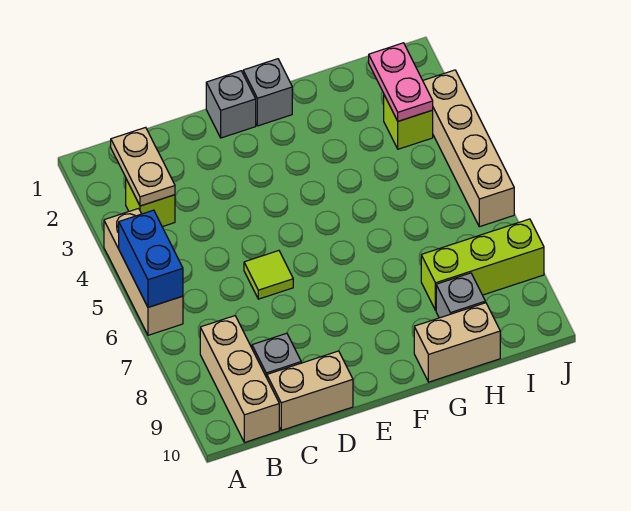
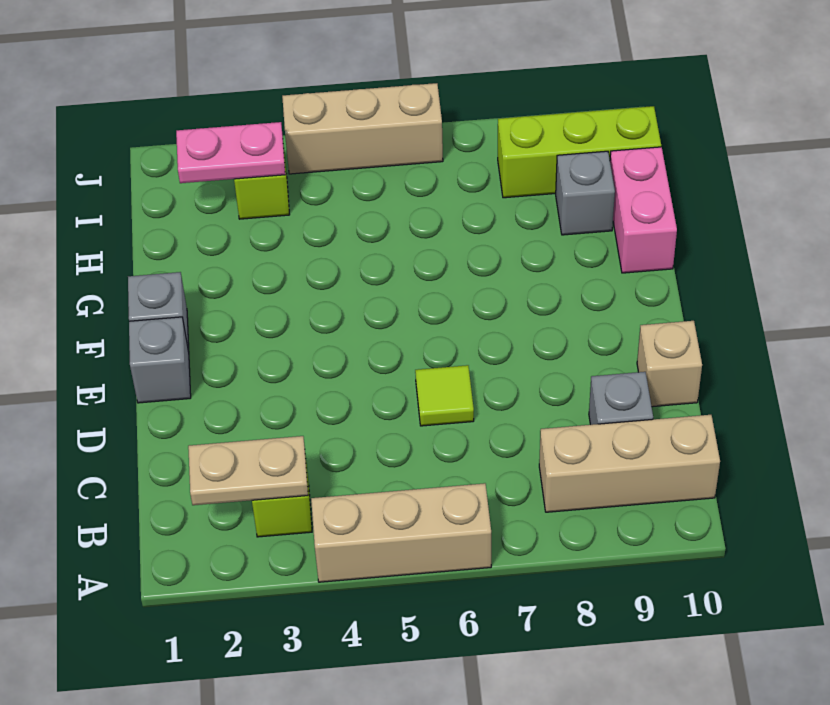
blue brick A5:A6 level 2 -> none
tan brick C10:D10 level 1 -> tan brick D10 level 1
tan brick G10:H10 level 1 -> pink brick G10:H10 level 1
lime brick H8:J8 level 1 -> lime brick I8:I10 level 1
tan brick J3:J6 level 1 -> tan brick J4:J6 level 1

